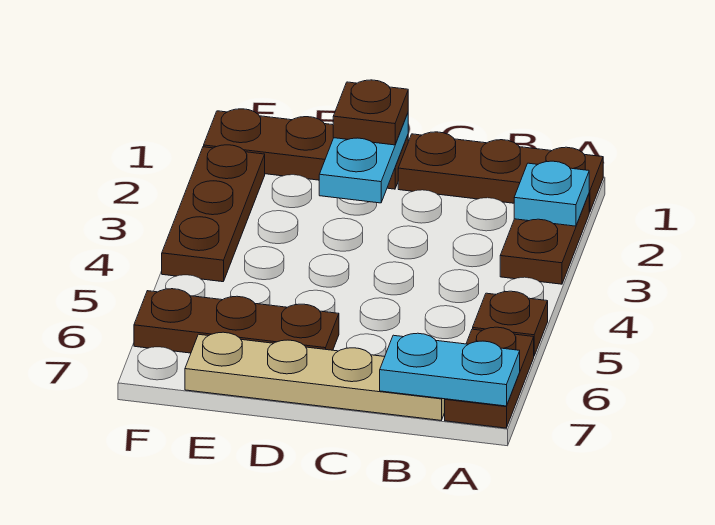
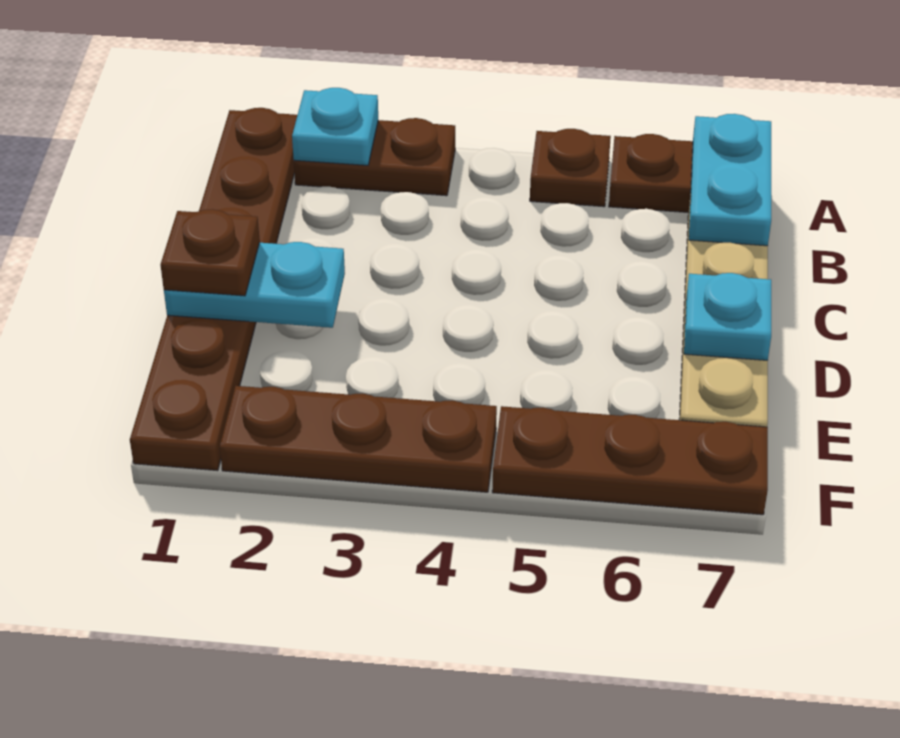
brown plate D6:F6 level 1 -> brown plate F5:F7 level 1
none -> cyan plate D7 level 2

